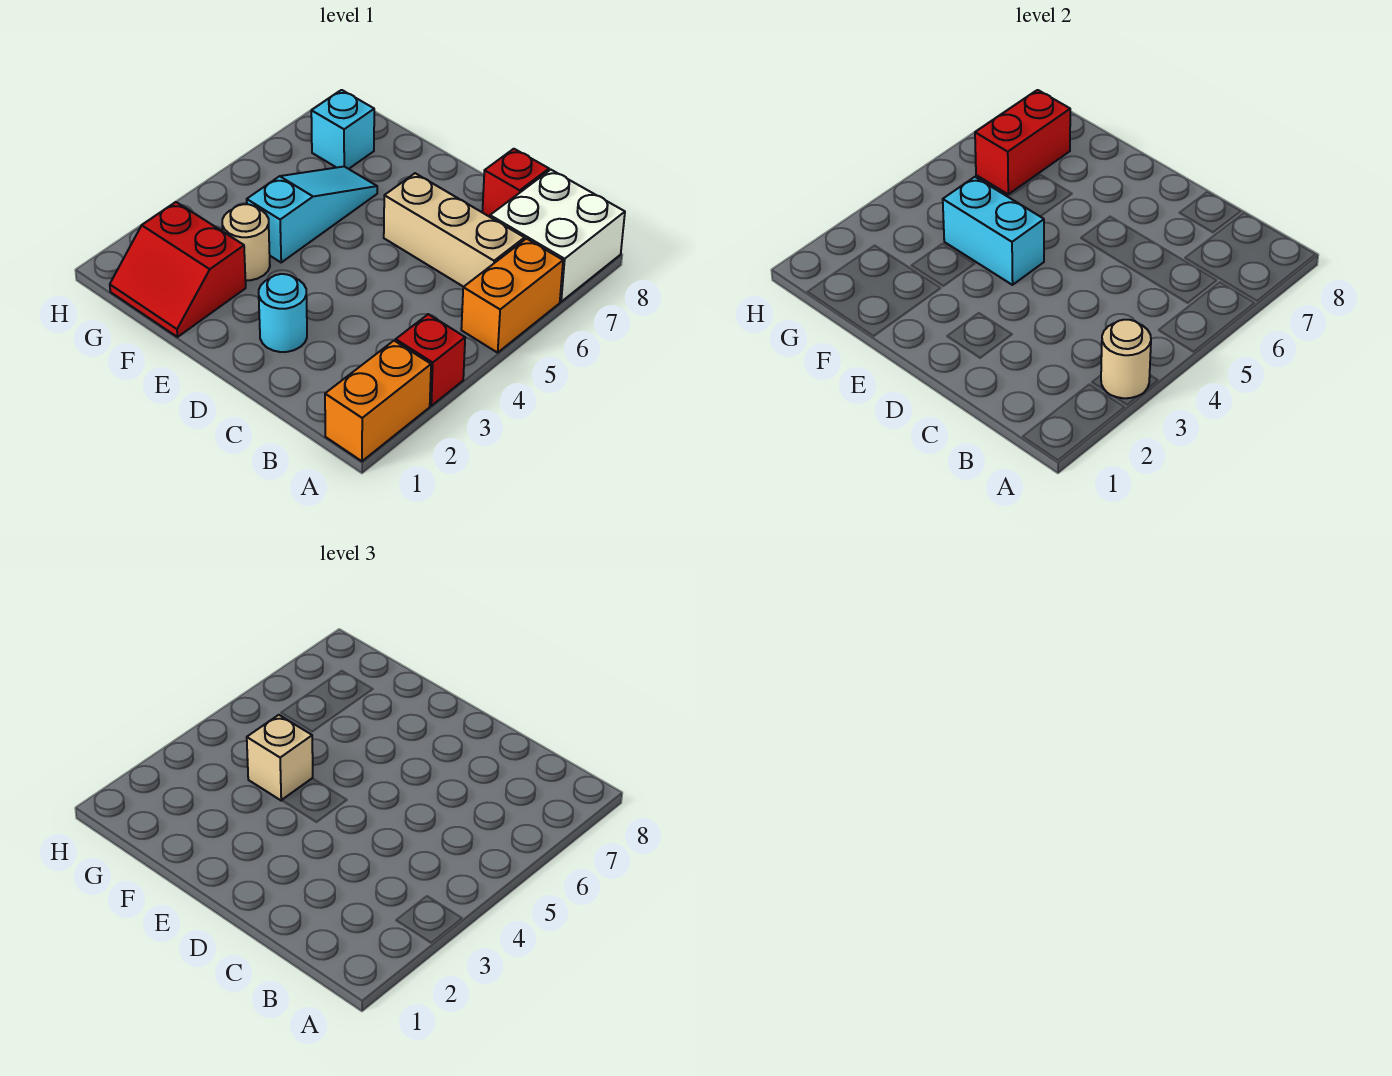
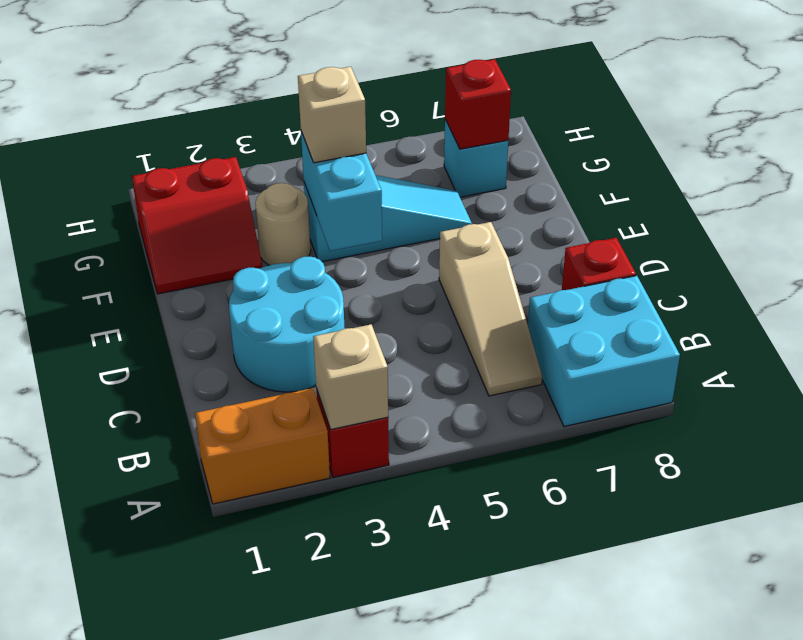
tan round brick A3 level 2 -> tan brick A3 level 2
orange brick A5:A6 level 1 -> none
white brick A7:B8 level 1 -> cyan brick A7:B8 level 1
tan brick B6:D6 level 1 -> tan slope B6:D6 level 1 top D
cyan round brick D2 level 1 -> cyan round brick C2:D3 level 1
red slope F1:G2 level 1 top 2 -> red slope F1:G2 level 1 top G
red brick G6:G7 level 2 -> red brick G7 level 2

